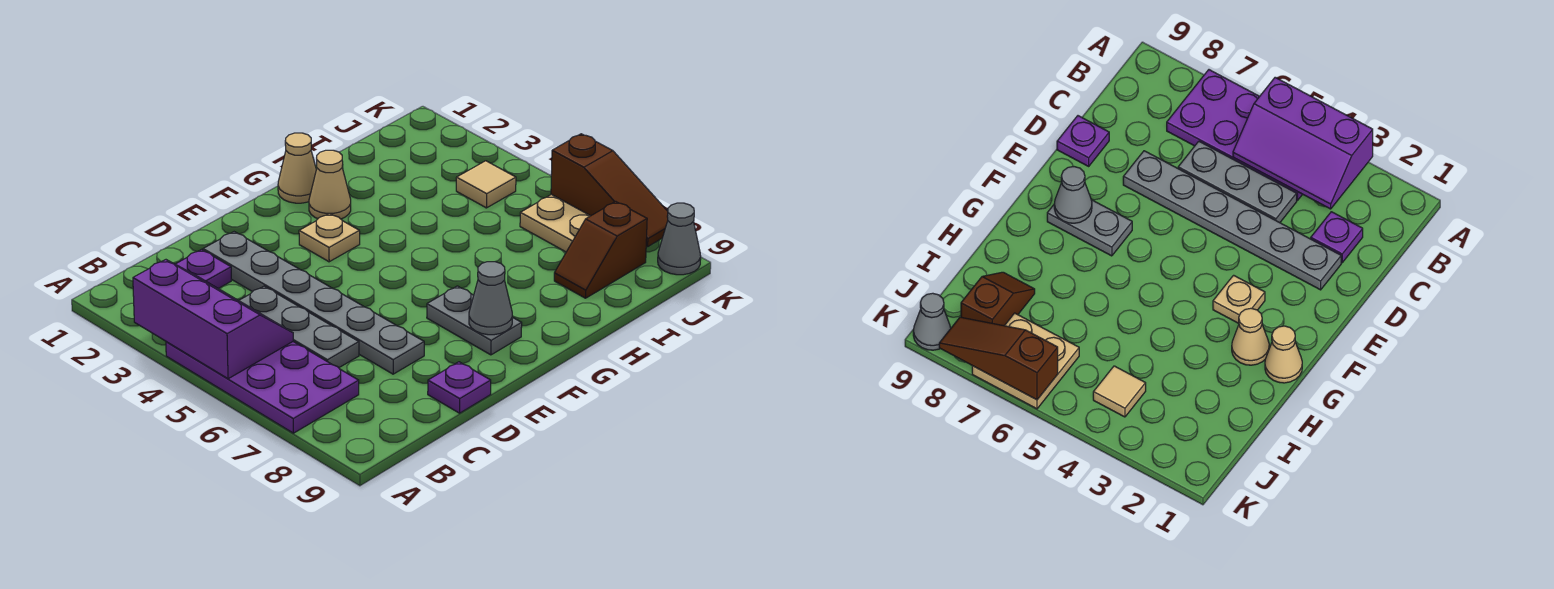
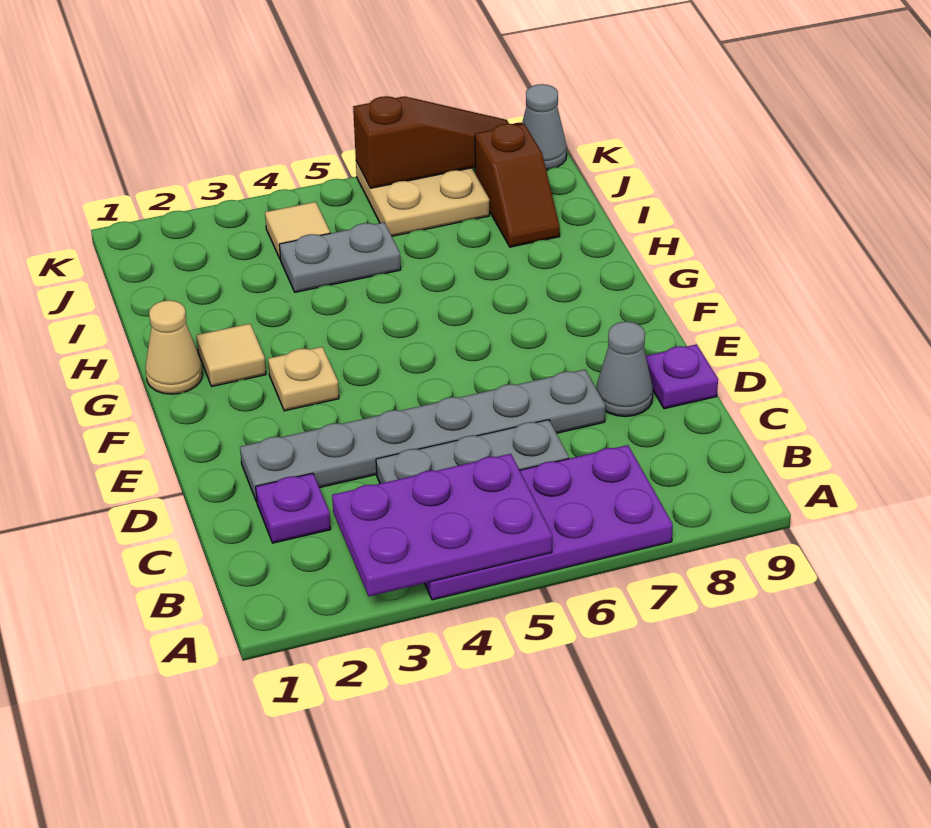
purple slope A3:B5 level 2 top A -> purple plate A3:B5 level 2
grey plate F7:F8 level 1 -> grey plate I4:I5 level 1
grey cone F8 level 2 -> grey cone D8 level 1
tan cone G2 level 1 -> tan tile G2 level 1

